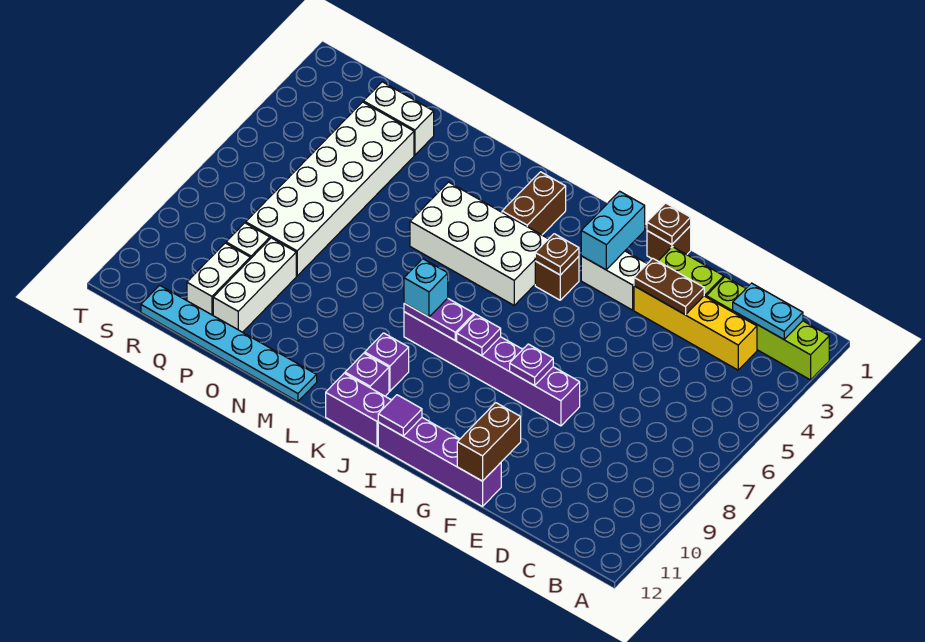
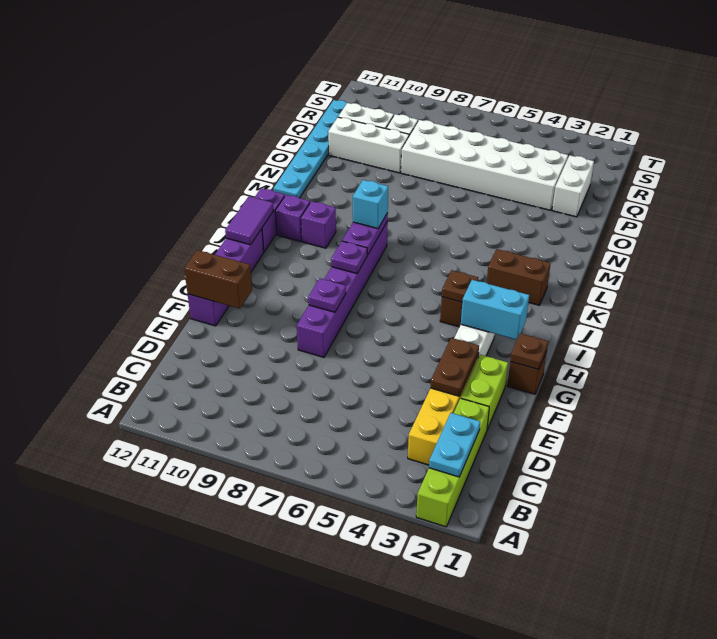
purple tile I12 level 2 -> purple tile I12:J12 level 2
white brick J4:M5 level 1 -> none

